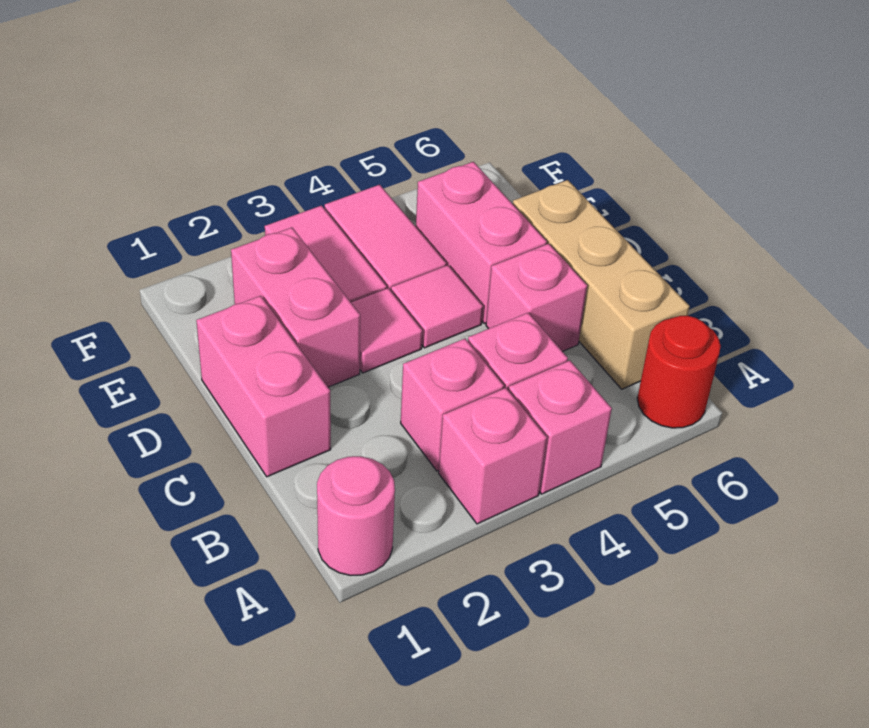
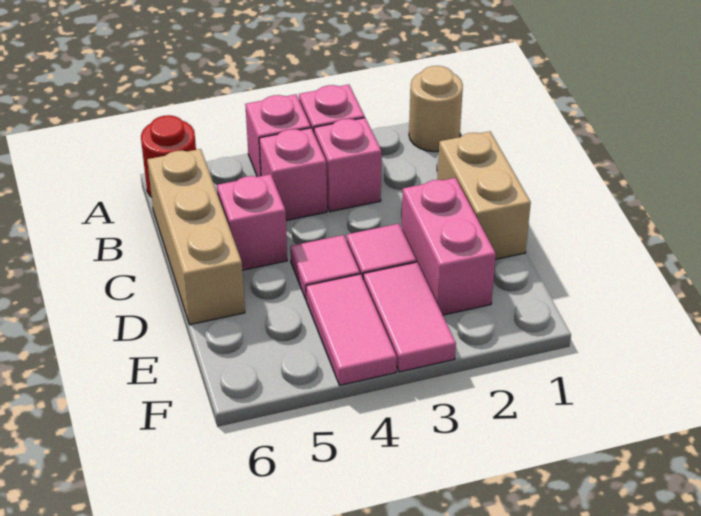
pink round brick A1 level 1 -> tan round brick A1 level 1
pink brick C1:D1 level 1 -> tan brick C1:D1 level 1
pink brick D5:E5 level 1 -> none

